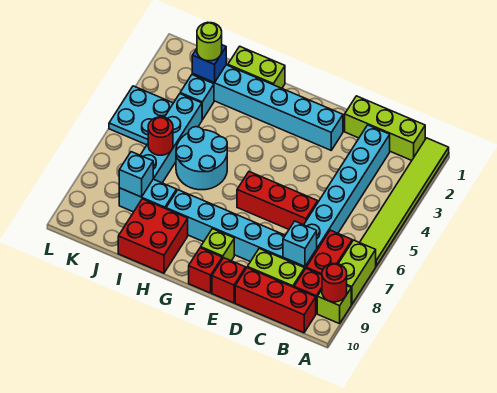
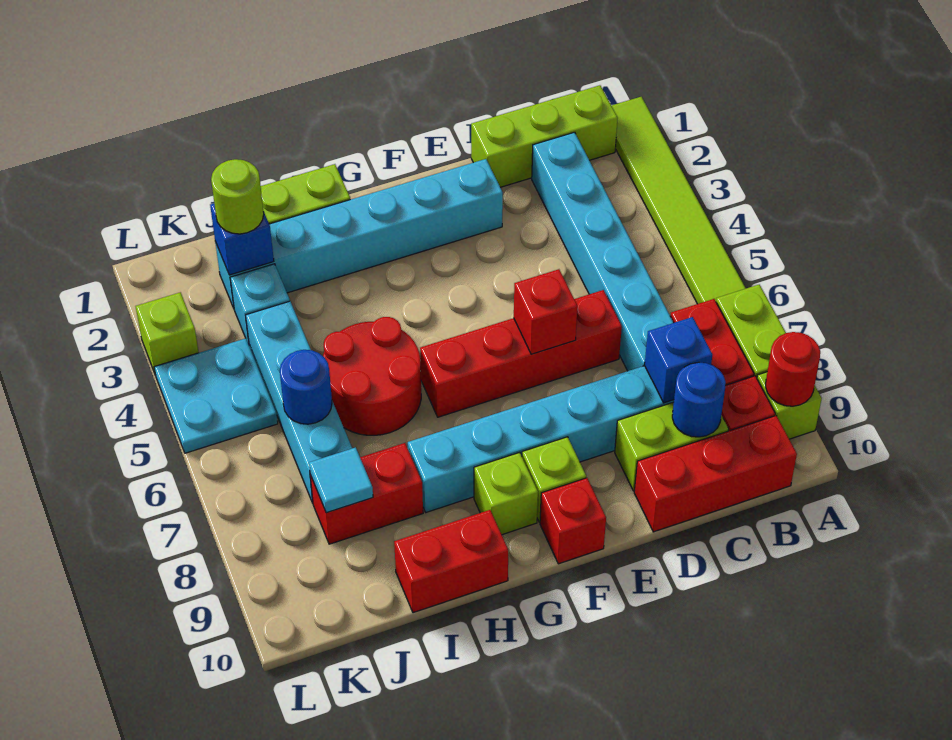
cyan brick C8 level 2 -> blue brick C8 level 2
none -> blue round brick C9 level 2
red brick D6:F6 level 1 -> red brick D6:G6 level 1
red brick E10 level 1 -> red brick E6 level 2
none -> lime brick G9 level 1
cyan round brick H5:I6 level 1 -> red round brick H5:I6 level 1
red brick H9:I10 level 1 -> red brick H10:I10 level 1
cyan brick I8:J8 level 1 -> red brick I8:J8 level 1
red round brick J6 level 2 -> blue round brick J6 level 2
cyan brick J8 level 2 -> cyan tile J8 level 2
none -> lime brick L3 level 1

